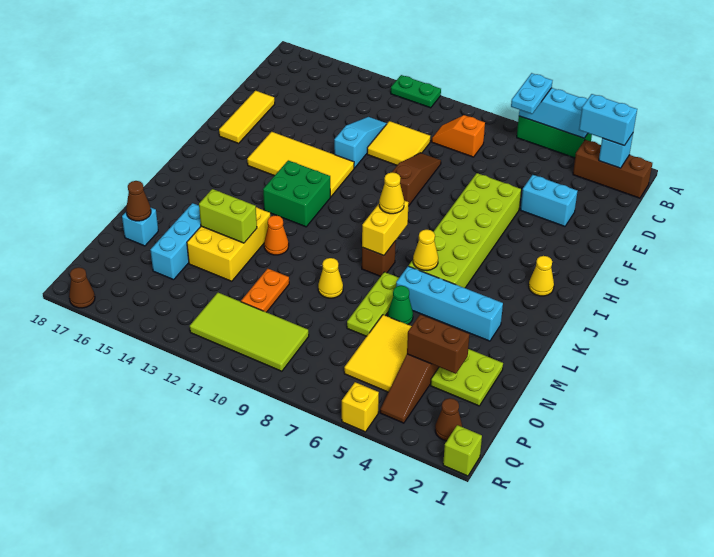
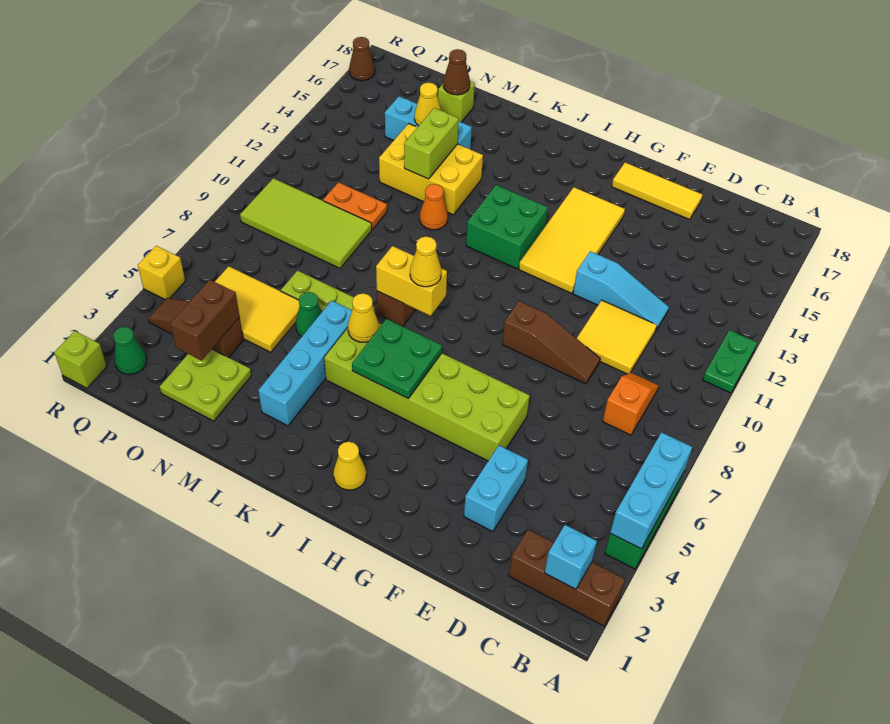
cyan plate A6:B6 level 3 -> none
brown brick B1:B3 level 1 -> brown brick A2:C2 level 1
cyan brick B2:B3 level 3 -> none
none -> green plate I5:J6 level 2
yellow cone M9 level 1 -> yellow cone N15 level 2
cyan brick N17 level 1 -> lime brick N17 level 1
lime tile P9:Q12 level 1 -> lime tile N9:Q10 level 1
brown cone Q2 level 1 -> green cone Q2 level 1

